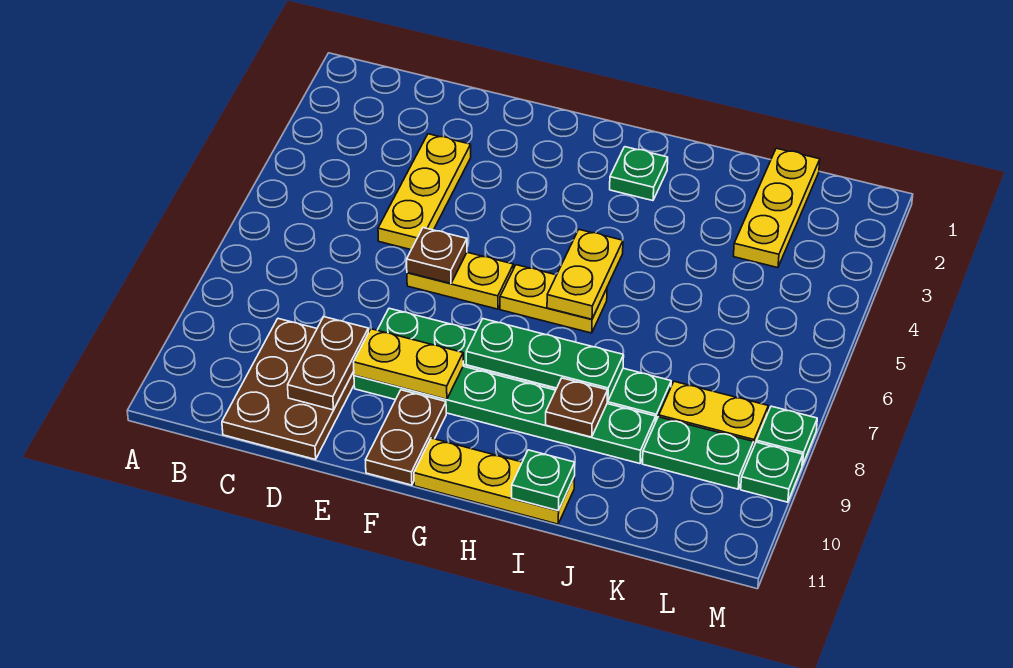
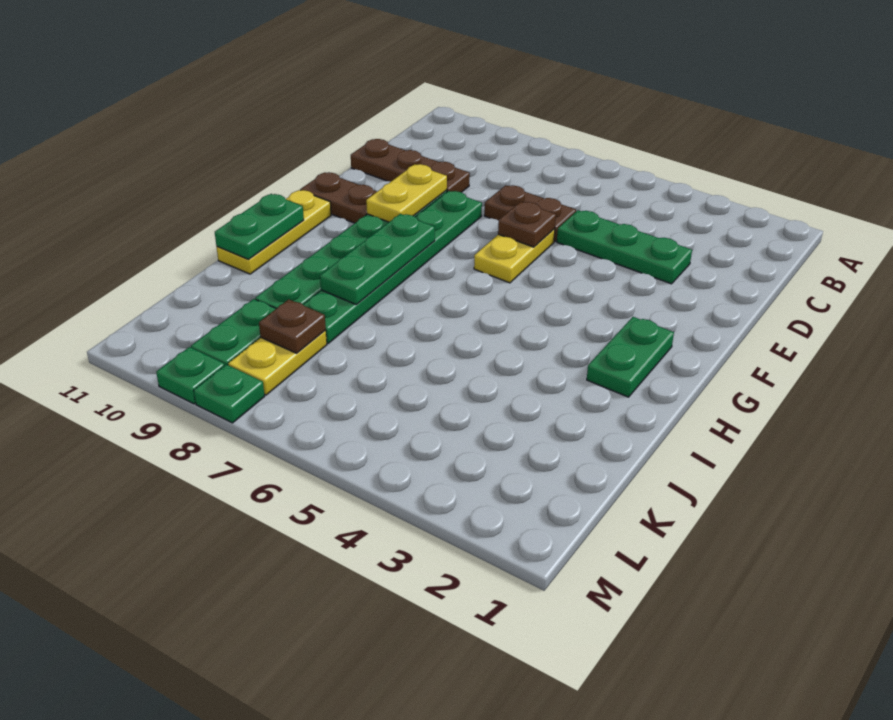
brown plate C9:D11 level 1 -> brown plate D9:D11 level 1
yellow plate D3:D5 level 1 -> green plate D3:D5 level 1
brown plate D9:D10 level 2 -> brown plate D6:D7 level 1
yellow plate G6:H6 level 1 -> none
green plate H2 level 1 -> green plate G2:H2 level 1
yellow plate H5:H6 level 2 -> none
brown plate I9 level 2 -> brown plate K8 level 2
green plate I11 level 2 -> green plate H11:I11 level 2
yellow plate K1:K3 level 1 -> none

